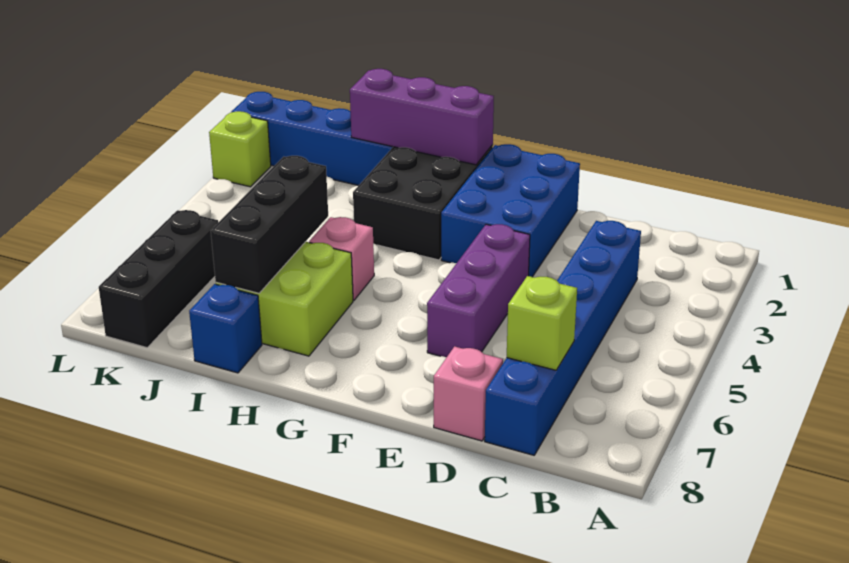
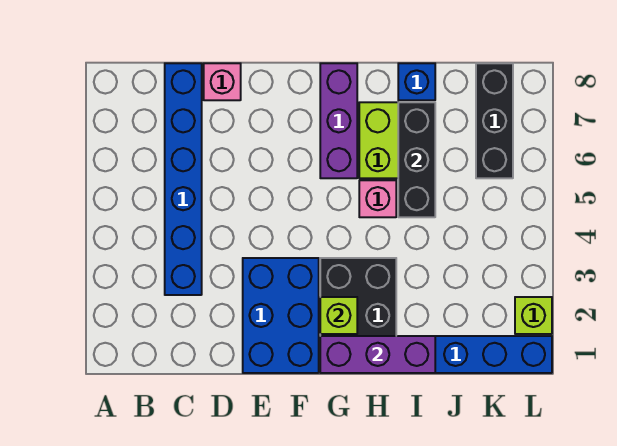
lime brick C7 level 2 -> lime brick G2 level 2
purple brick E4:E6 level 1 -> purple brick G6:G8 level 1

